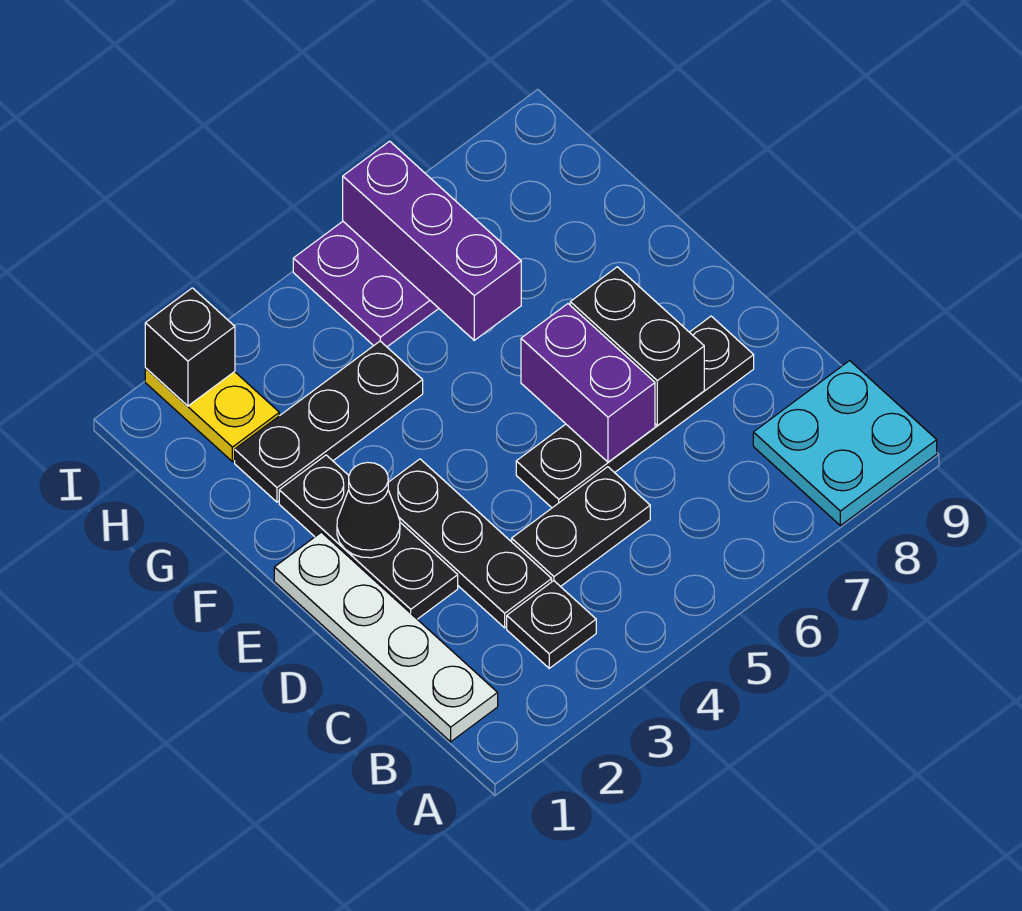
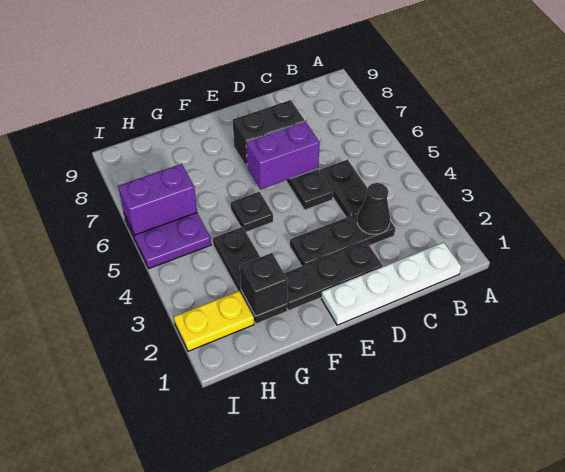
cyan plate A8:B9 level 1 -> none
black plate B3 level 1 -> black plate F5 level 1
black cone E2 level 2 -> black cone C3 level 2
purple brick G6:I6 level 2 -> purple brick H6:I6 level 2
black brick I2 level 2 -> black brick G2 level 2

